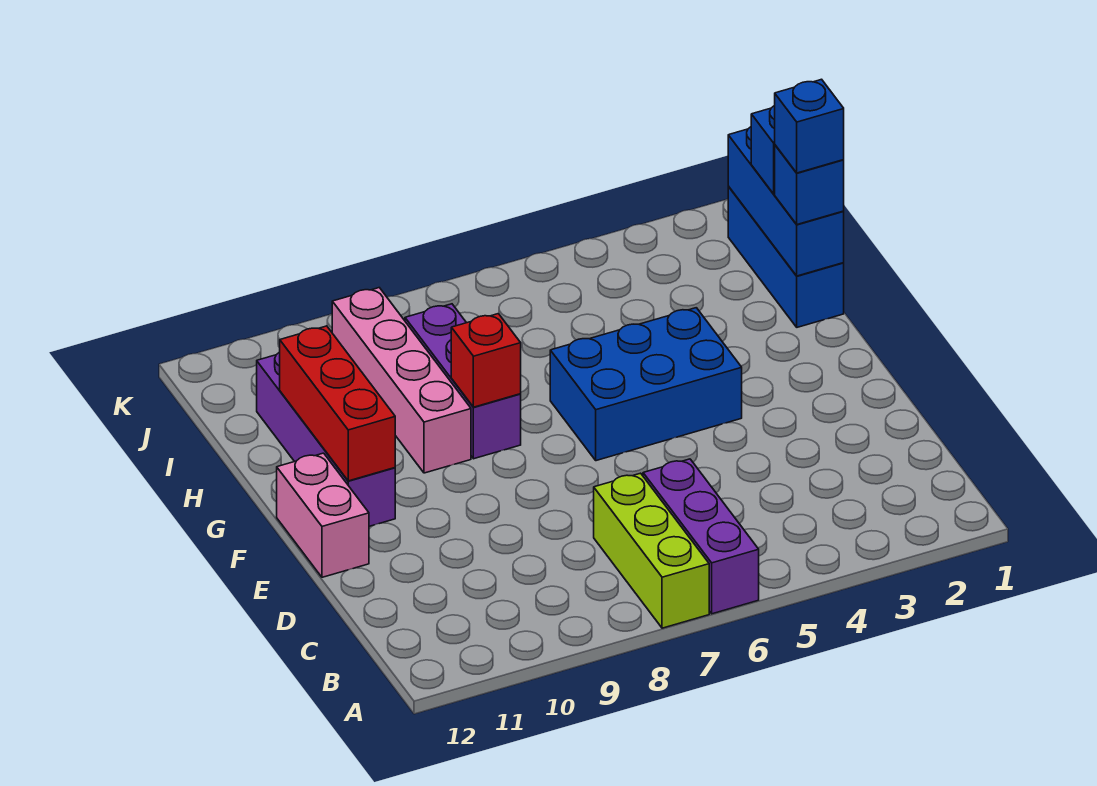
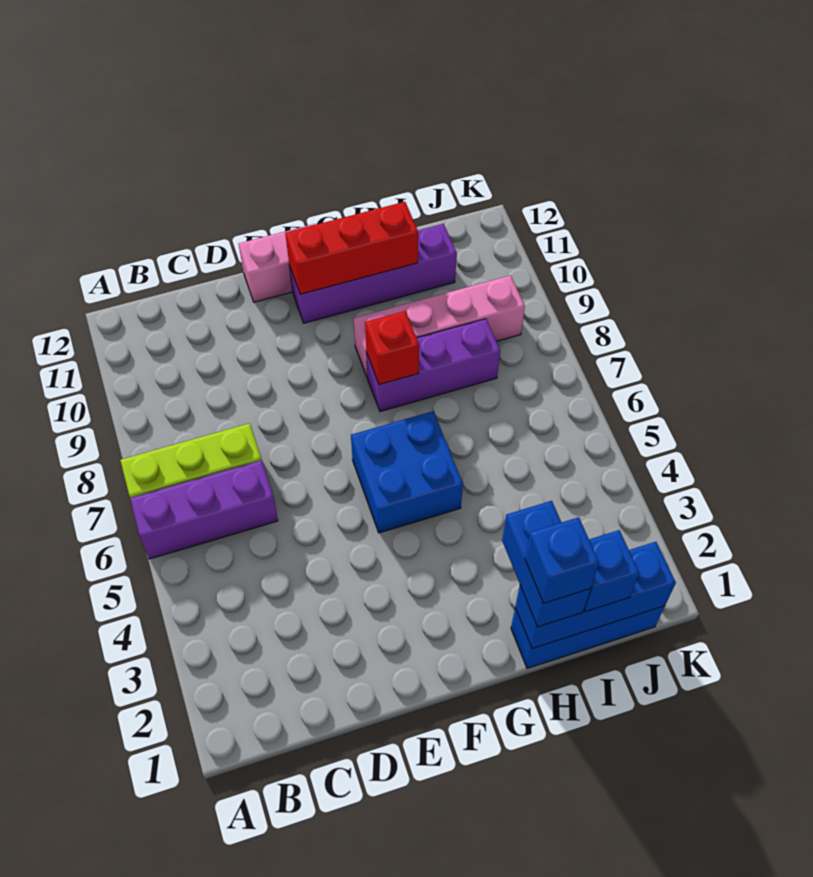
blue brick F4:G6 level 1 -> blue brick F5:G6 level 1
blue brick H1 level 3 -> blue brick H1:H2 level 3

